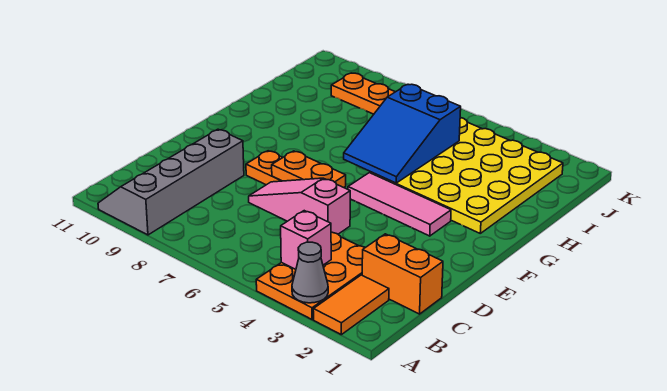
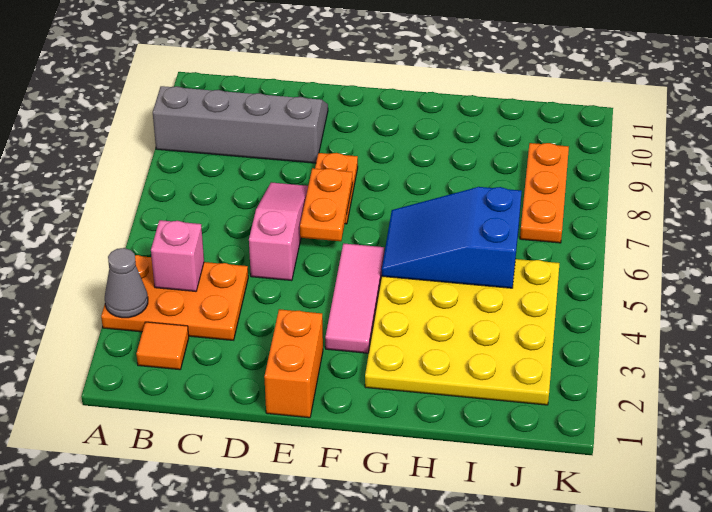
orange tile A2:B2 level 1 -> orange tile B2 level 1
orange brick C1:C2 level 1 -> orange brick E1:E2 level 1

